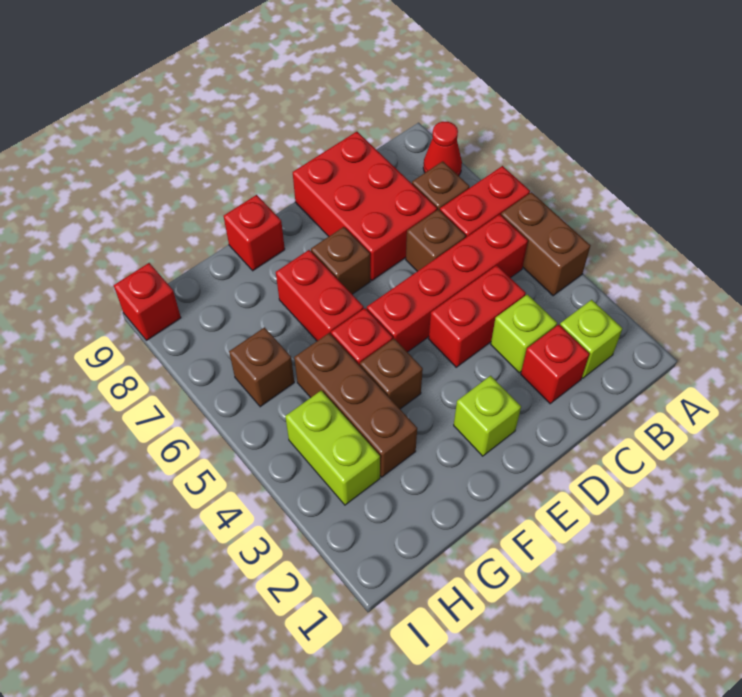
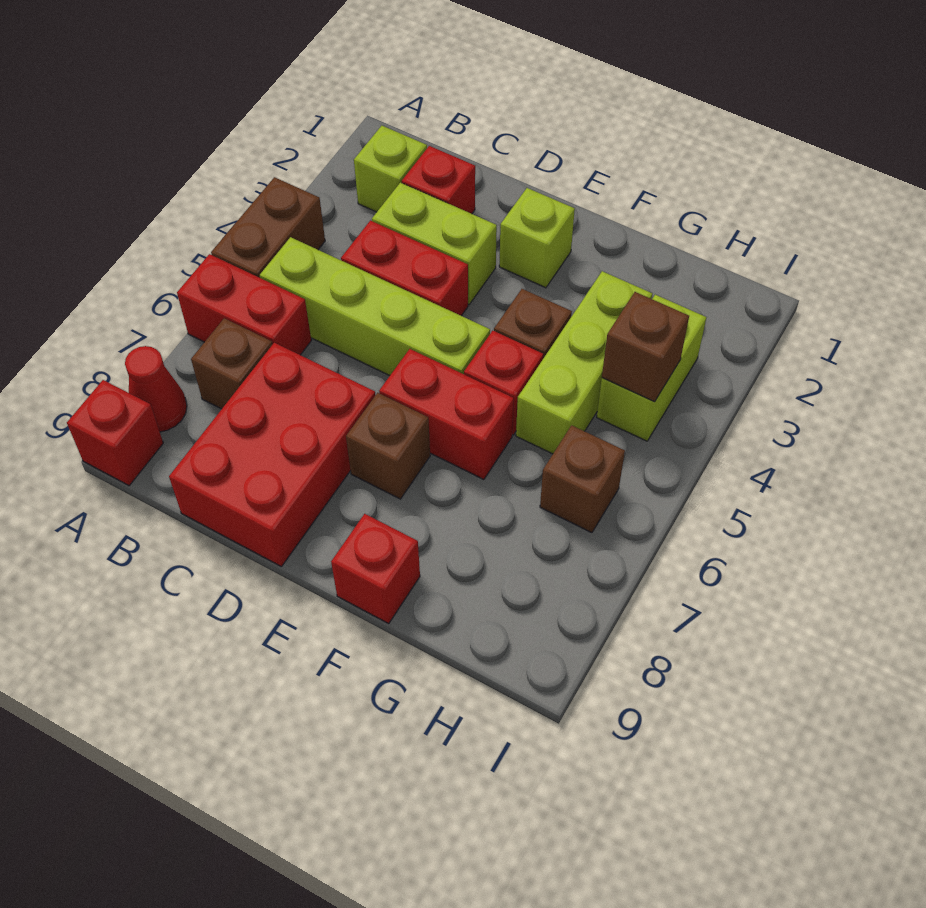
red brick B5:E5 level 1 -> lime brick B5:E5 level 1
lime brick C3 level 1 -> lime brick C3:D3 level 1
brown brick C6 level 1 -> brown brick H4 level 2
red brick F6:F7 level 1 -> red brick E6:F6 level 1
brown brick G3:G5 level 1 -> lime brick G3:G5 level 1
red brick I9 level 1 -> red brick A9 level 1

